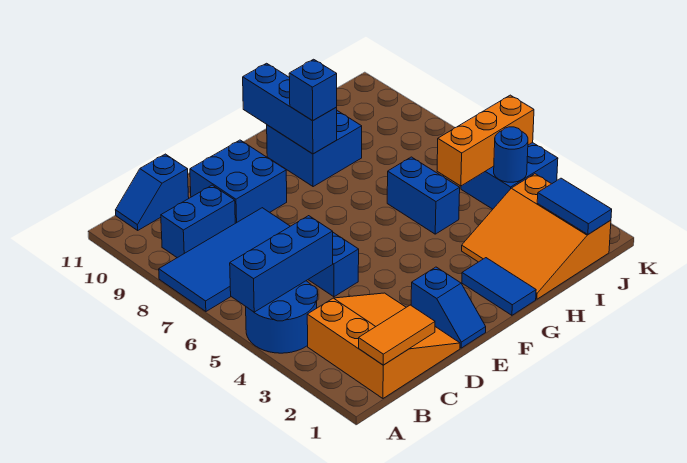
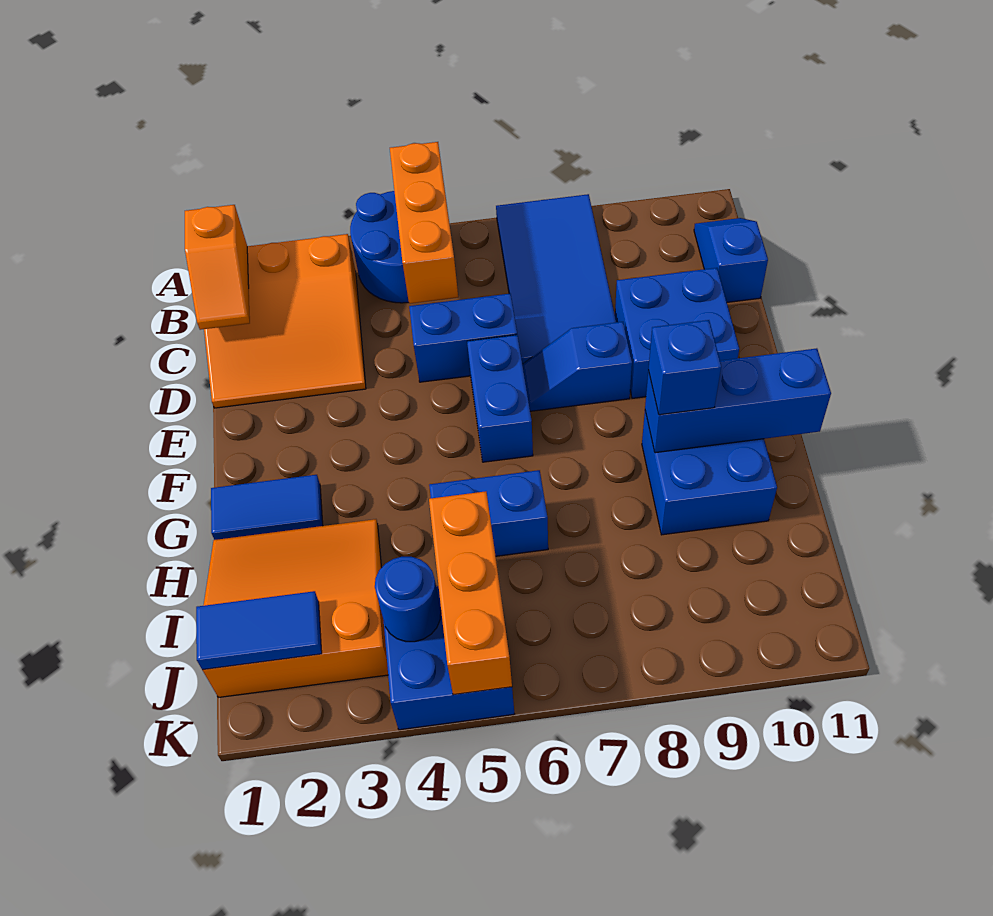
blue brick A5:C5 level 2 -> orange brick A5:C5 level 2
orange tile B1:C1 level 2 -> orange slope B1:C1 level 2 top B
blue brick B9:C9 level 1 -> blue brick E6:F6 level 1
blue slope E1:E2 level 1 top 2 -> blue slope E7:E8 level 1 top 8

